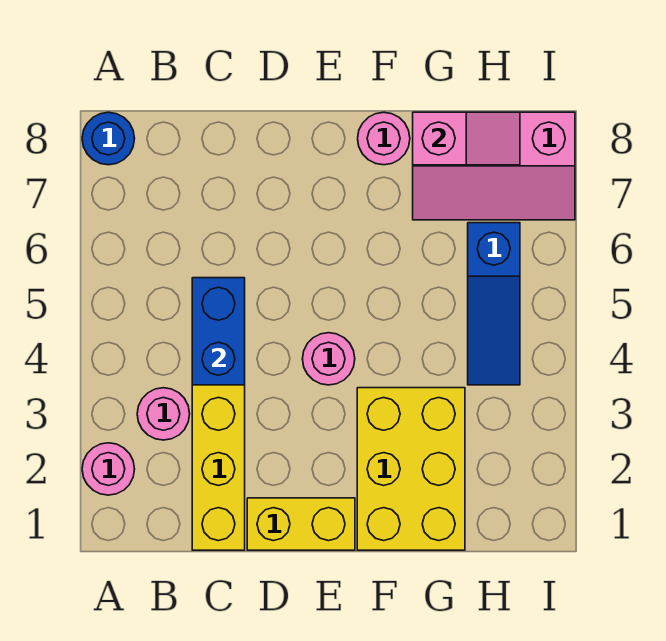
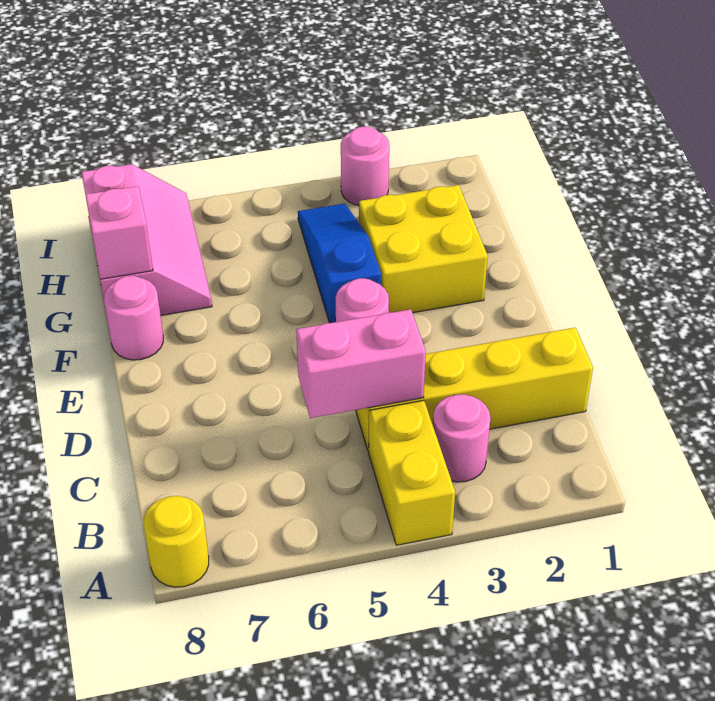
pink round brick A2 level 1 -> pink round brick I3 level 1
blue round brick A8 level 1 -> yellow round brick A8 level 1
blue brick C4:C5 level 2 -> pink brick C4:C5 level 2
yellow brick D1:E1 level 1 -> yellow brick A4:B4 level 1
yellow brick F1:G3 level 1 -> yellow brick F2:G3 level 1
blue slope H4:H6 level 1 top 6 -> blue slope F4:H4 level 1 top F

